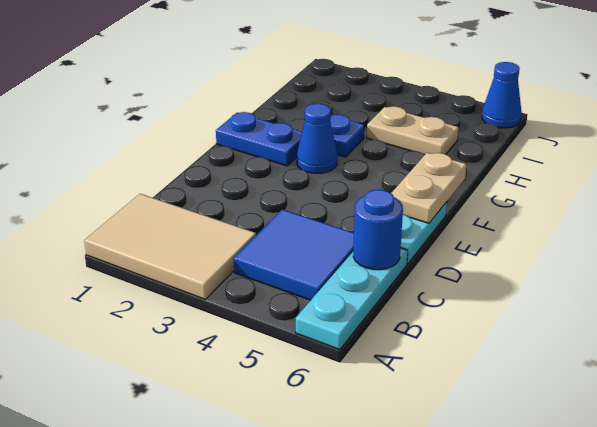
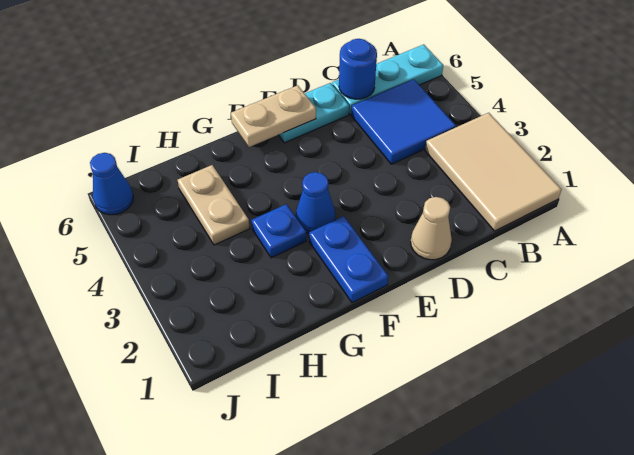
none -> tan cone D1 level 1

